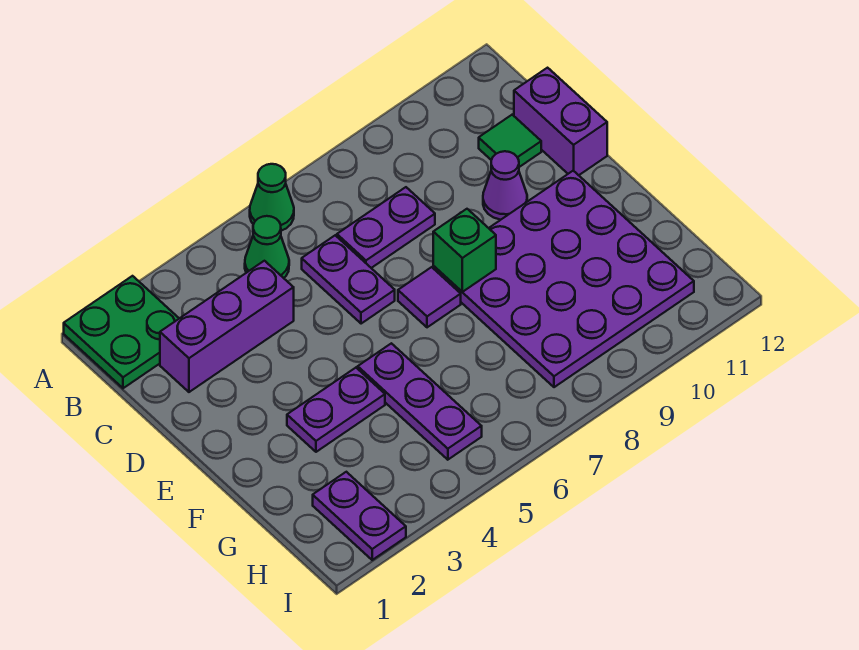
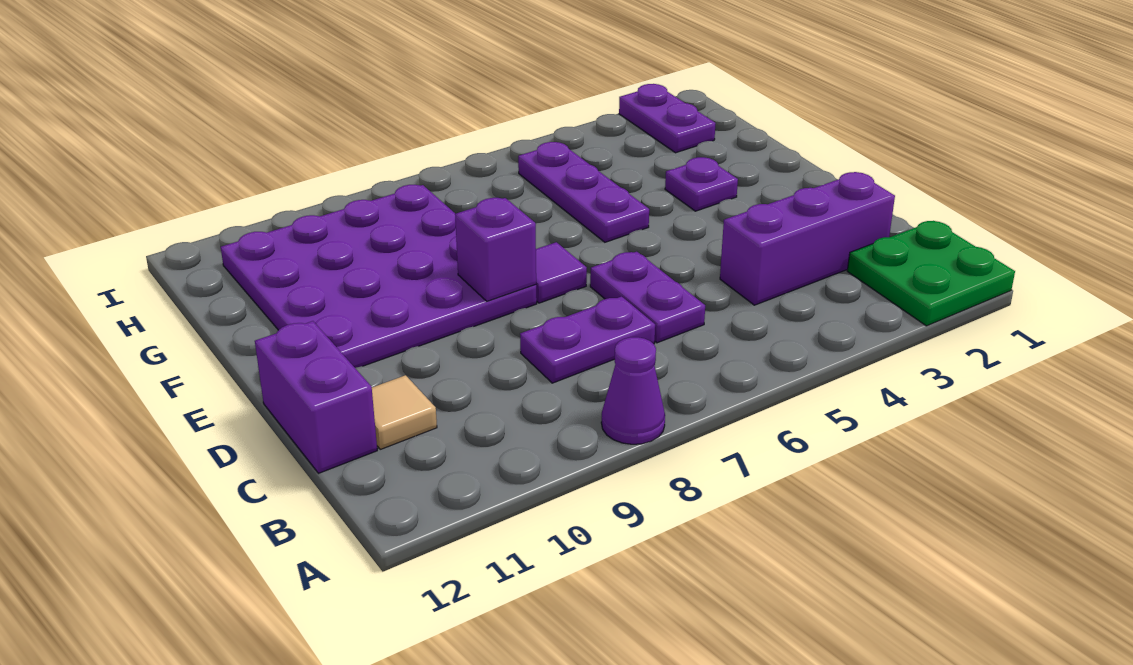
green cone A6 level 1 -> none
green cone B5 level 1 -> none
green tile C11 level 1 -> tan tile C11 level 1
purple cone D10 level 1 -> purple cone A8 level 1
green brick E8 level 2 -> purple brick E8 level 2
purple plate F3:F4 level 1 -> purple plate F3 level 1

